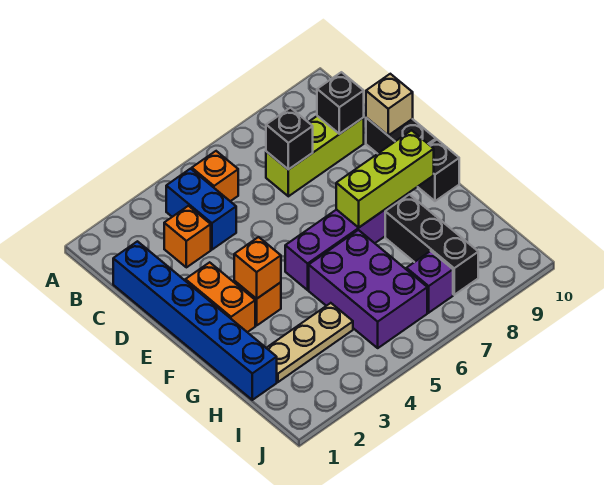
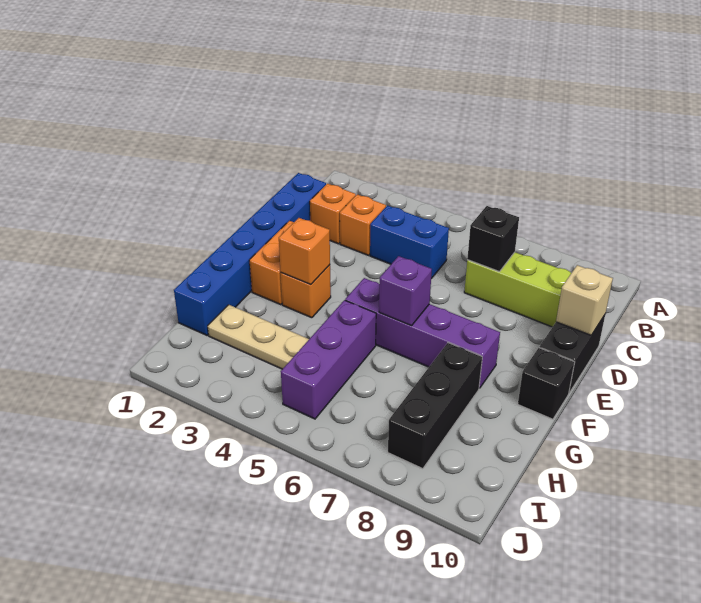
blue brick B4:C4 level 1 -> blue brick C4:C5 level 1
orange brick B5 level 1 -> orange brick C2 level 1
black brick C9 level 2 -> none
lime brick F7:F9 level 2 -> none
purple brick G5:I6 level 1 -> purple brick G5:I5 level 1
purple brick I7 level 1 -> purple brick F6 level 2

